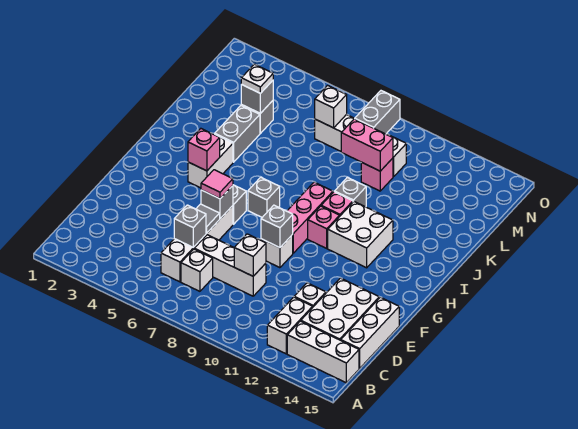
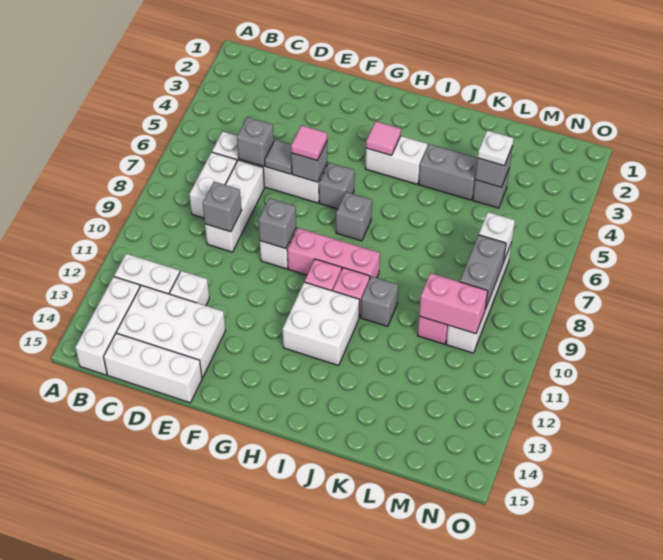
white brick C7 level 1 -> white brick C7:C8 level 1
white brick D9 level 2 -> grey brick D9 level 2
pink brick H4 level 2 -> pink tile H4 level 2
pink brick L9:L10 level 2 -> pink brick L10:M10 level 2
grey brick M9:N9 level 2 -> grey brick M8:M9 level 2

